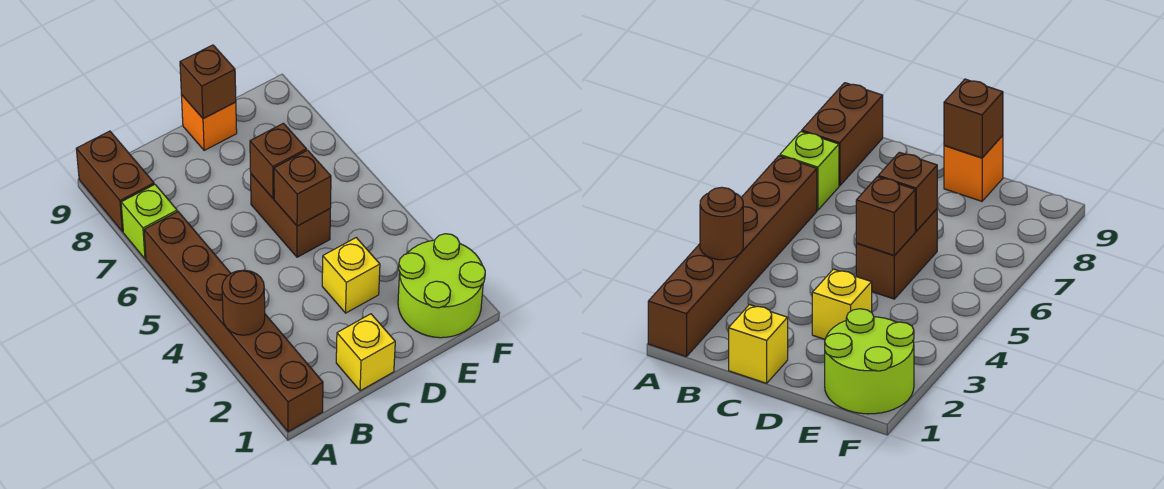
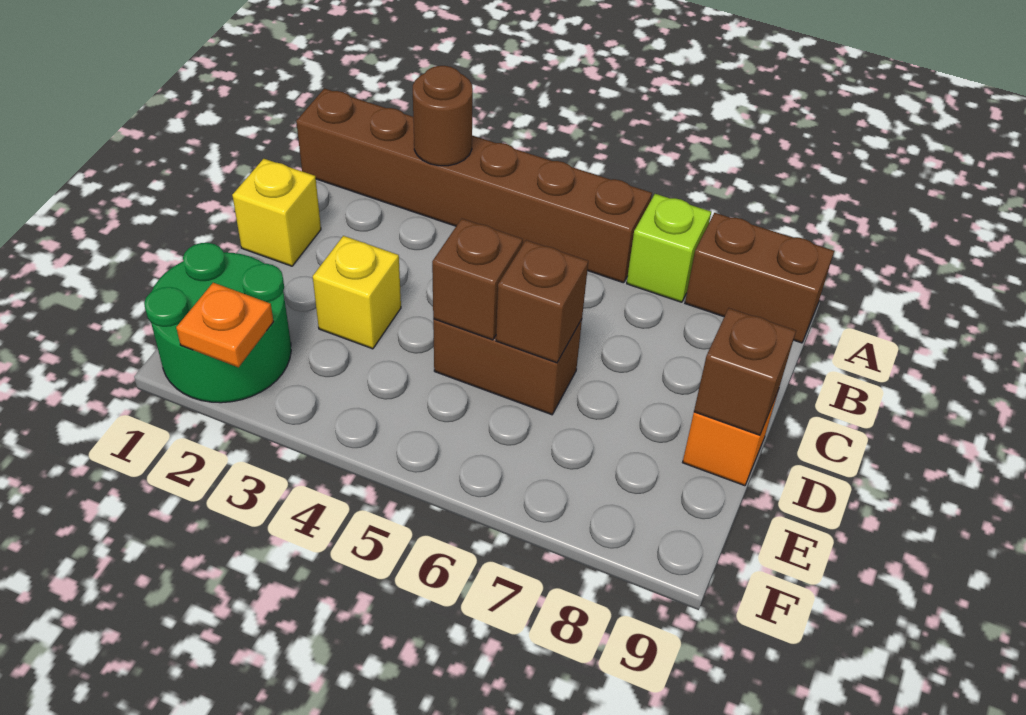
lime round brick E1:F2 level 1 -> green round brick E1:F2 level 1
none -> orange plate F2 level 2

